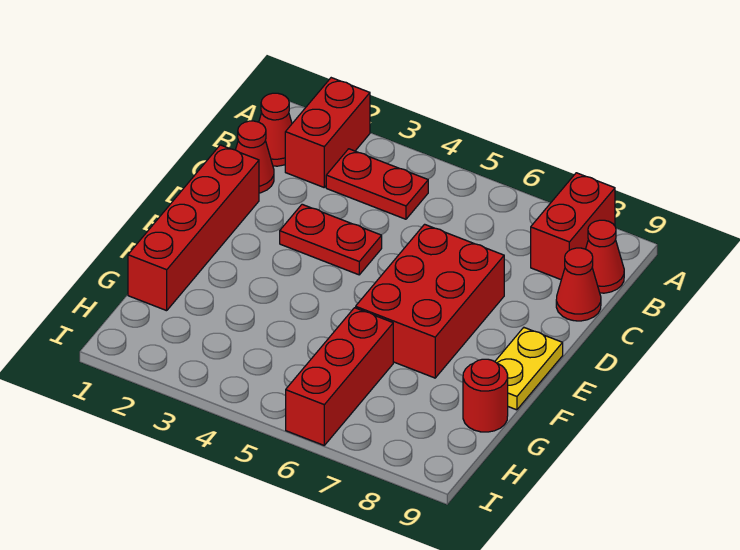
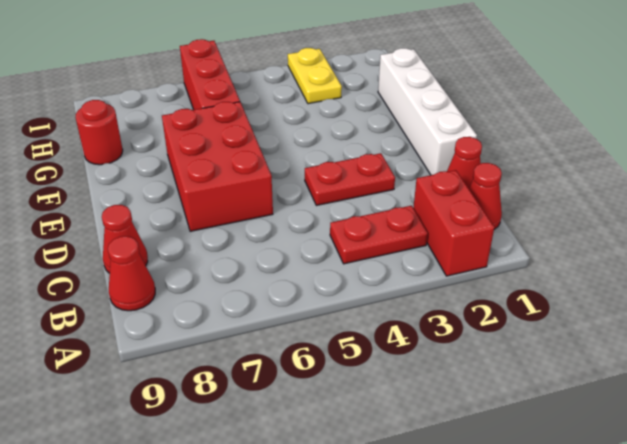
red brick A8:B8 level 1 -> none
red brick D1:G1 level 1 -> white brick D1:G1 level 1
yellow plate E9:F9 level 1 -> yellow plate H3:I3 level 1

